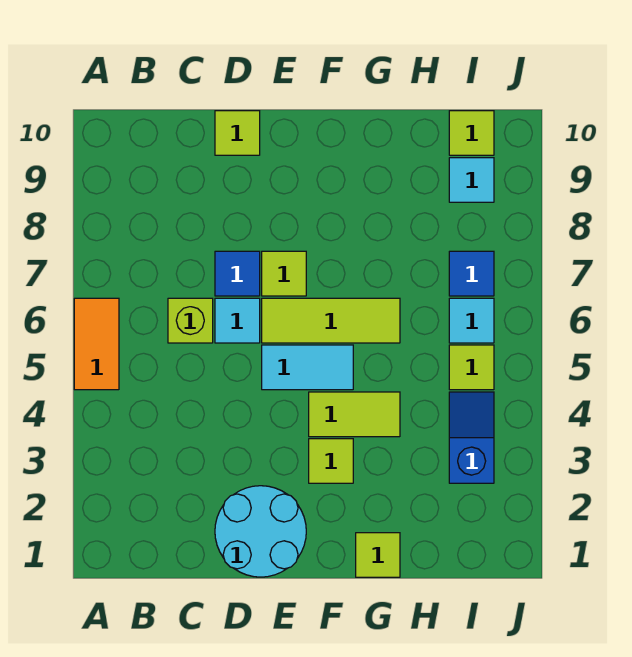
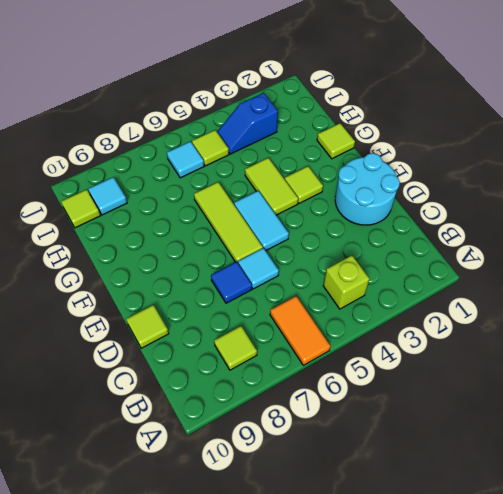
orange tile A5:A6 level 1 -> orange tile A6:B6 level 1
lime brick C6 level 1 -> lime brick B4 level 1
lime tile E7 level 1 -> lime tile B8 level 1
blue tile I7 level 1 -> none

